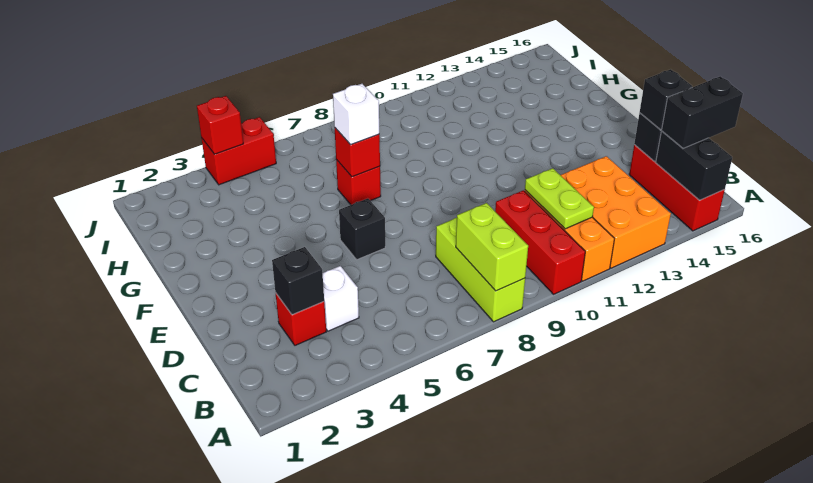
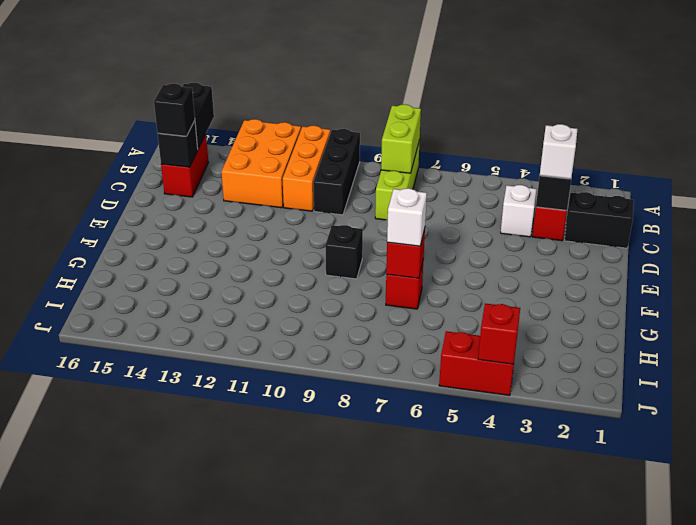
red brick A10:C10 level 1 -> black brick A10:C10 level 1
red brick A15:C15 level 1 -> red brick B15:C15 level 1
lime plate B11:C11 level 2 -> none
black brick B15:B16 level 3 -> black brick C1:C2 level 1
none -> white brick C3 level 3
black brick E6 level 1 -> black brick F9 level 1

